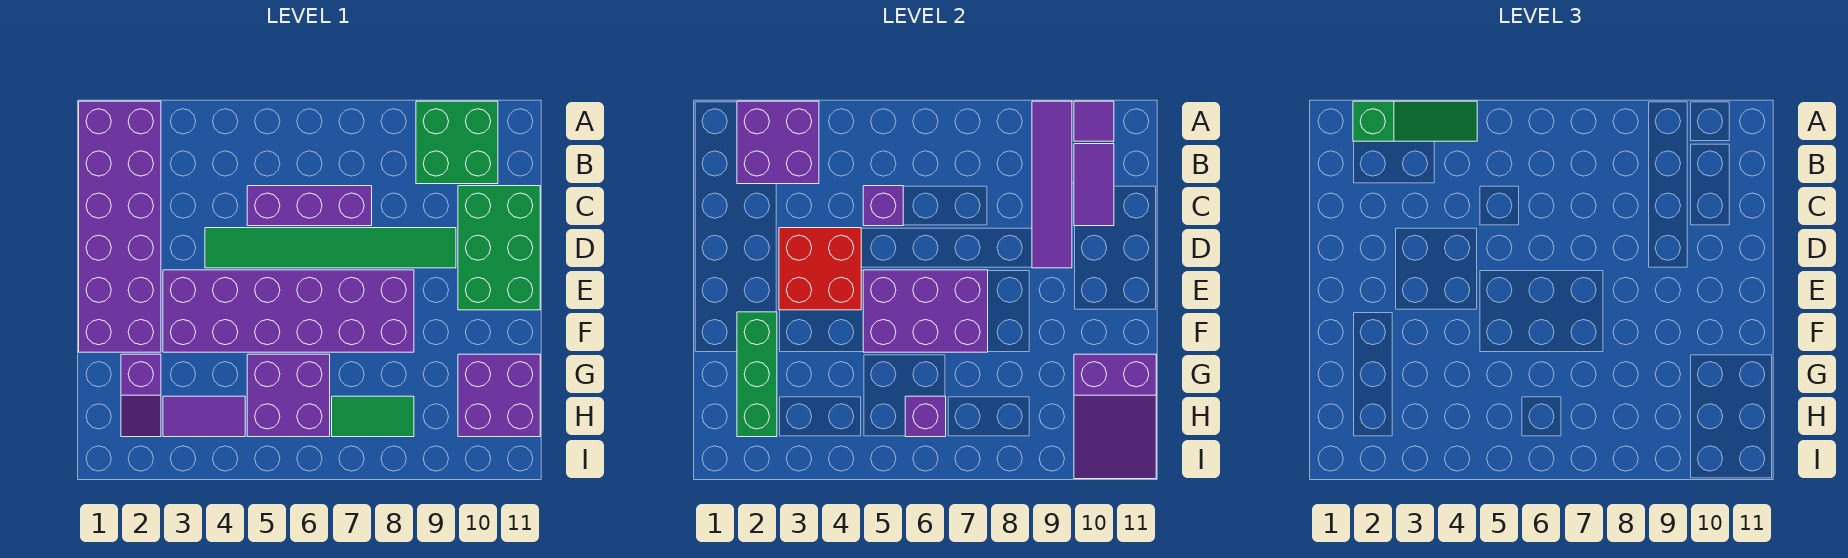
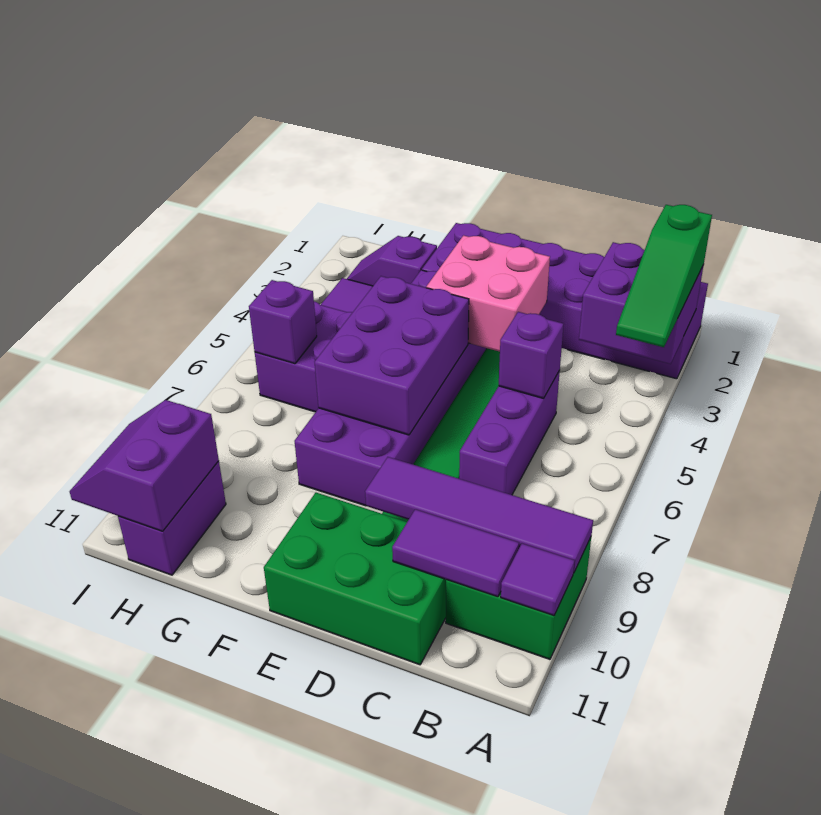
red brick D3:E4 level 2 -> pink brick D3:E4 level 2
green brick F2:H2 level 2 -> none
purple brick G10:H11 level 1 -> purple brick H10:H11 level 1
purple slope G10:I11 level 2 top G -> purple slope H10:I11 level 2 top H
green tile H7:H8 level 1 -> none

